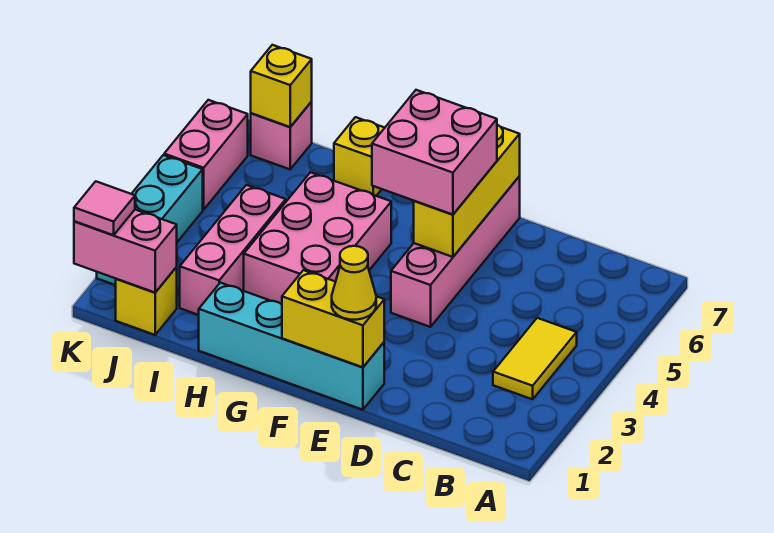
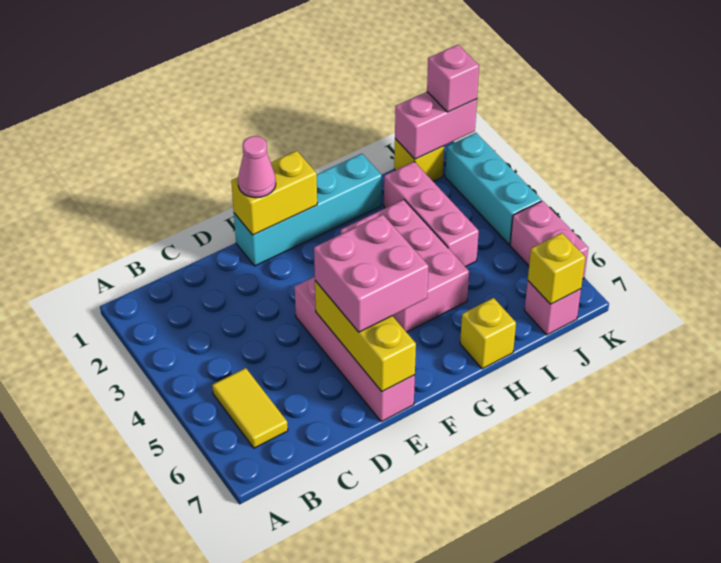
yellow tile B3:B4 level 1 -> yellow tile B5:B6 level 1
yellow cone E1 level 3 -> pink cone E1 level 3
pink tile K1 level 3 -> pink brick K1 level 3

